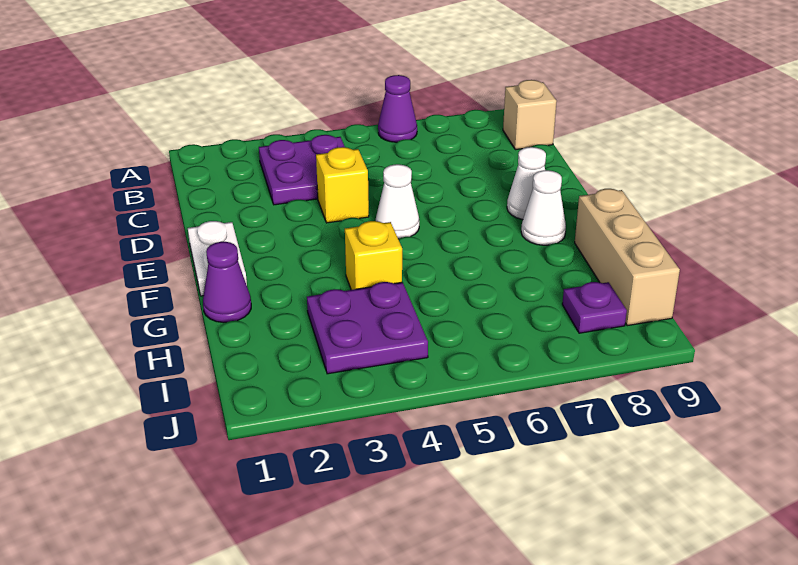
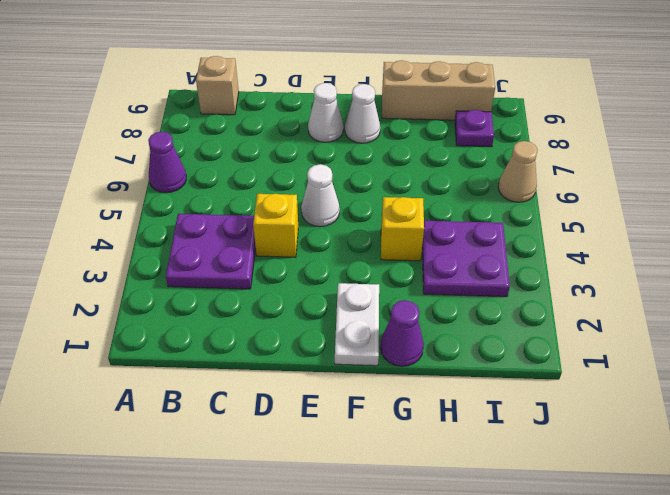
white plate E1:F1 level 1 -> white plate F1:F2 level 1
none -> tan cone J6 level 1

